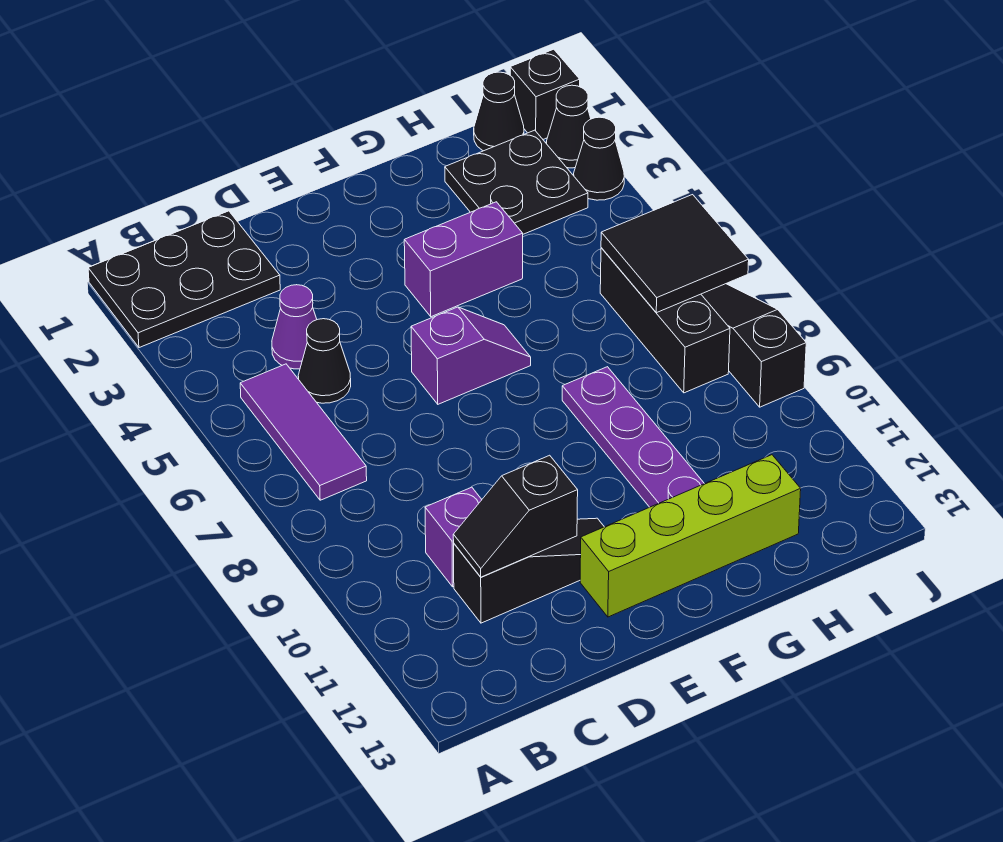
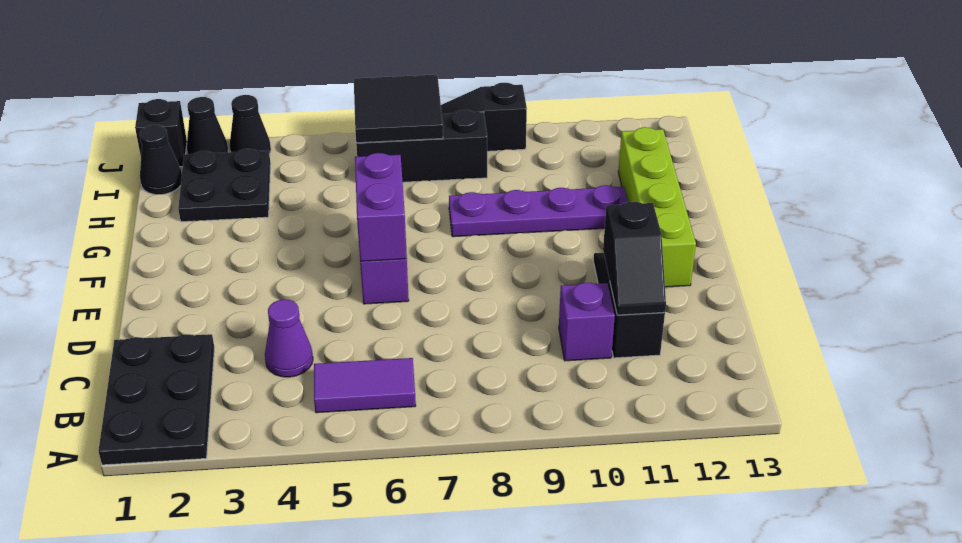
purple tile B5:B7 level 1 -> purple tile B5:B6 level 1
black cone C5 level 1 -> none
purple brick F4:G4 level 1 -> purple brick E6:F6 level 2

